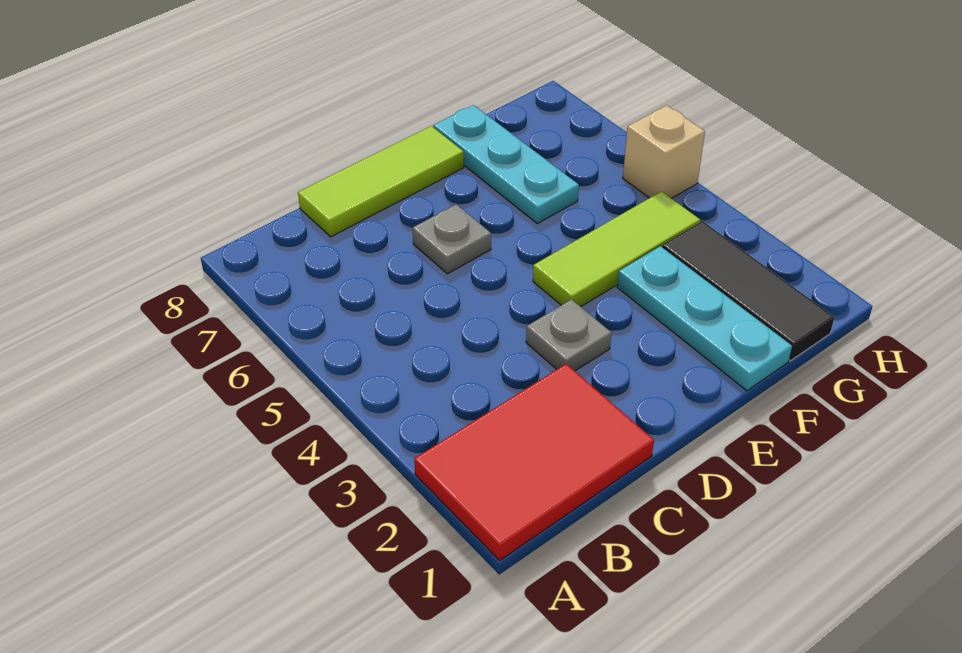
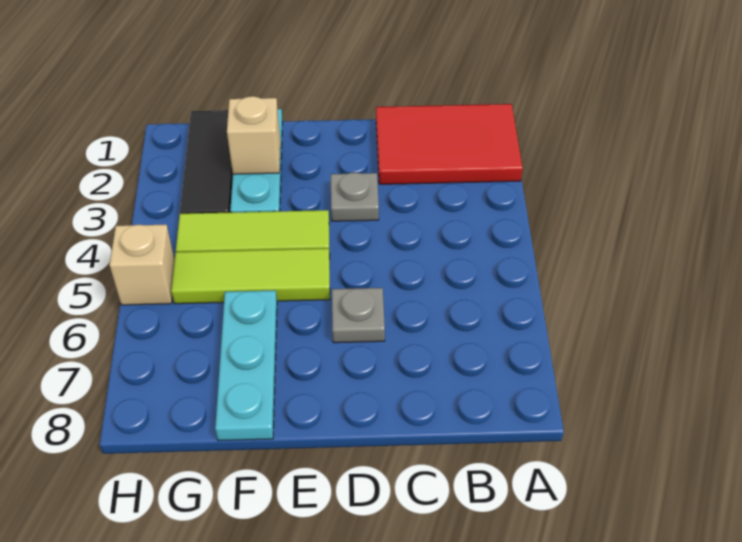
lime tile C8:E8 level 1 -> lime tile E5:G5 level 1
none -> tan brick F2 level 2

